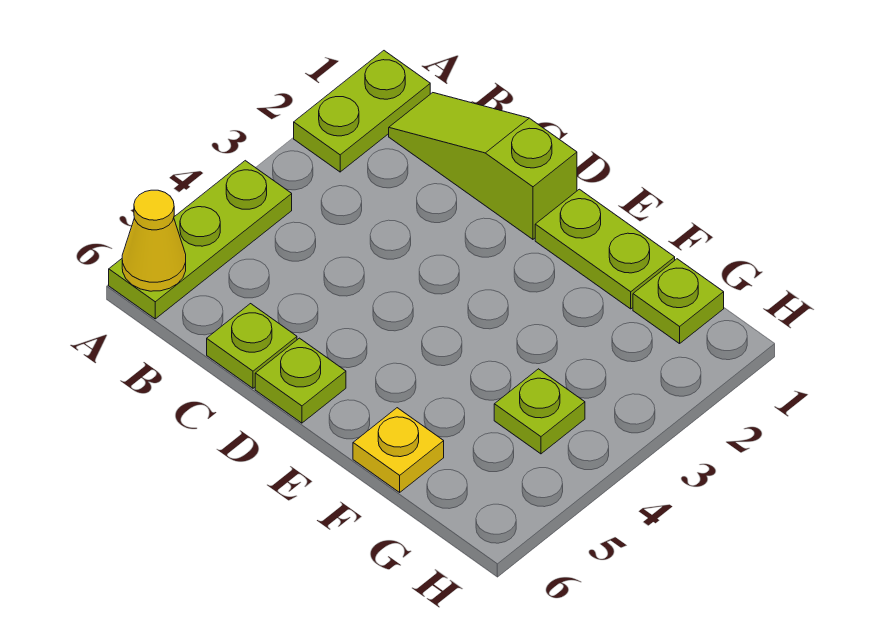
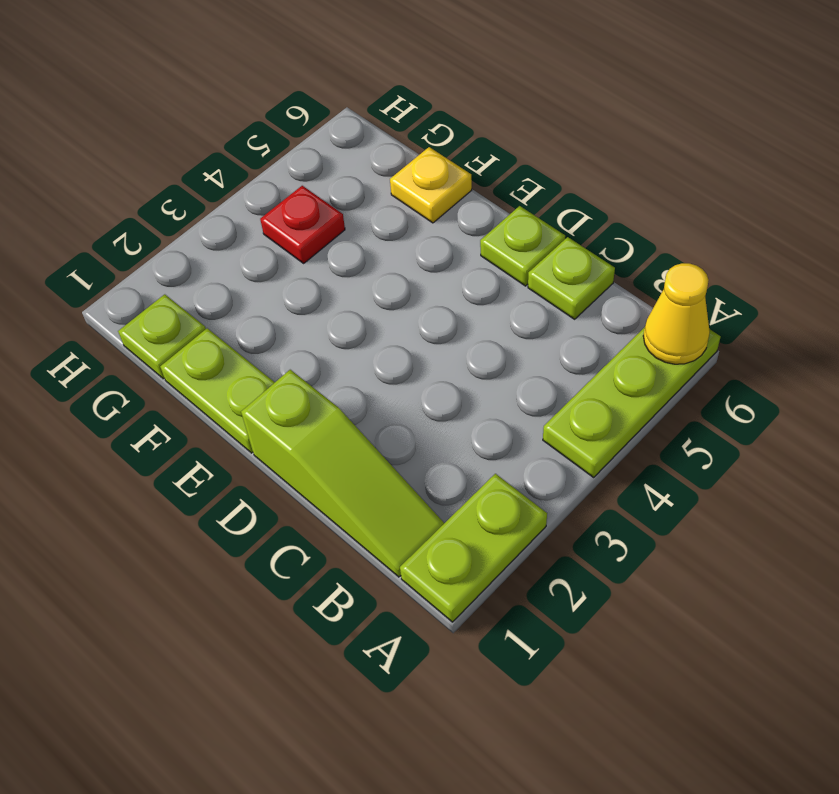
lime plate G4 level 1 -> red plate G4 level 1

